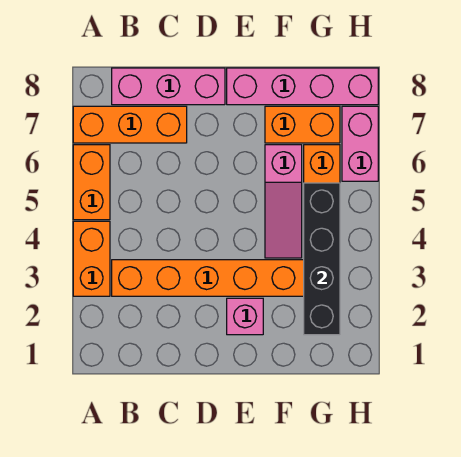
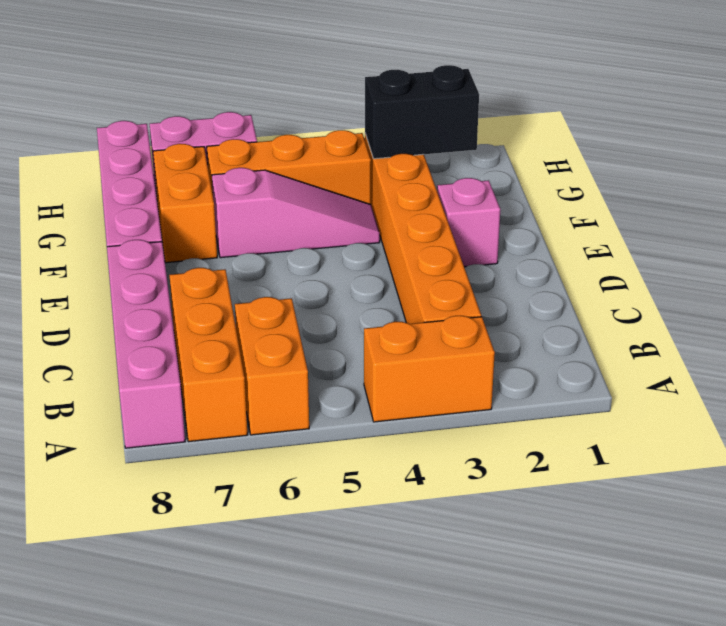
orange brick A5:A6 level 1 -> orange brick A6:B6 level 1
pink brick B8:D8 level 1 -> pink brick A8:D8 level 1
black brick G2:G5 level 2 -> black brick G2:G3 level 2

